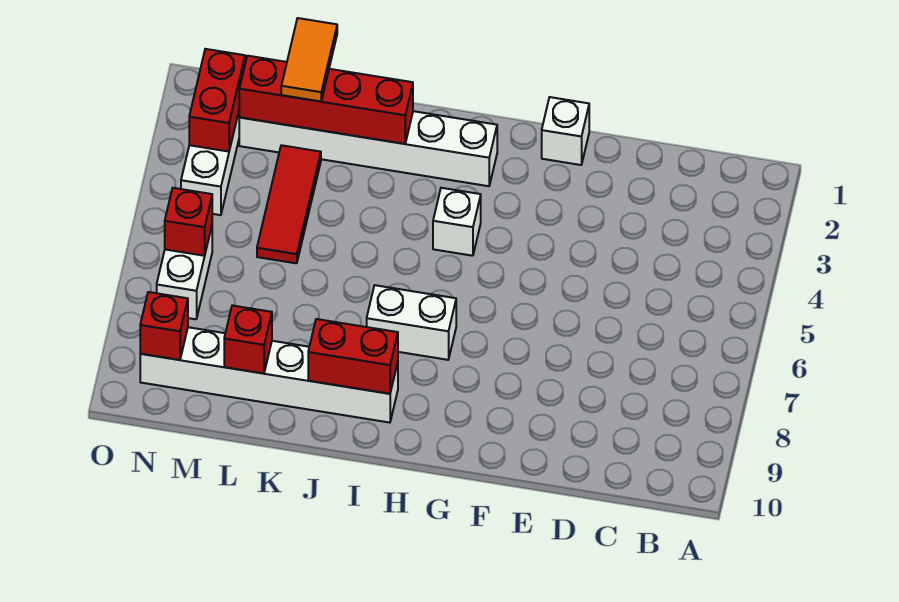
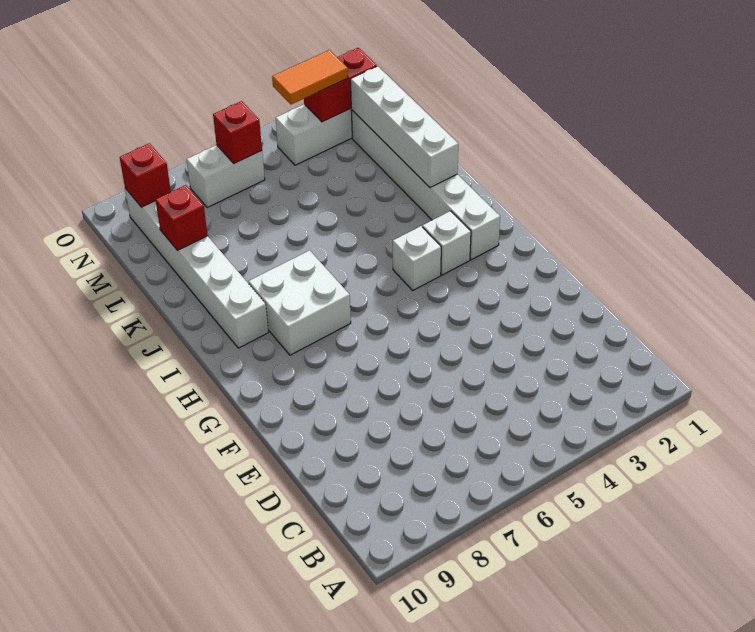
white brick F1 level 1 -> white brick H3 level 1
white brick H7:I7 level 1 -> white brick H7:I8 level 1
red brick I9:J9 level 2 -> none
red brick J2:M2 level 2 -> white brick J2:M2 level 2
orange tile L1:L2 level 3 -> orange tile N3:N4 level 3
red tile L3:L5 level 1 -> none

